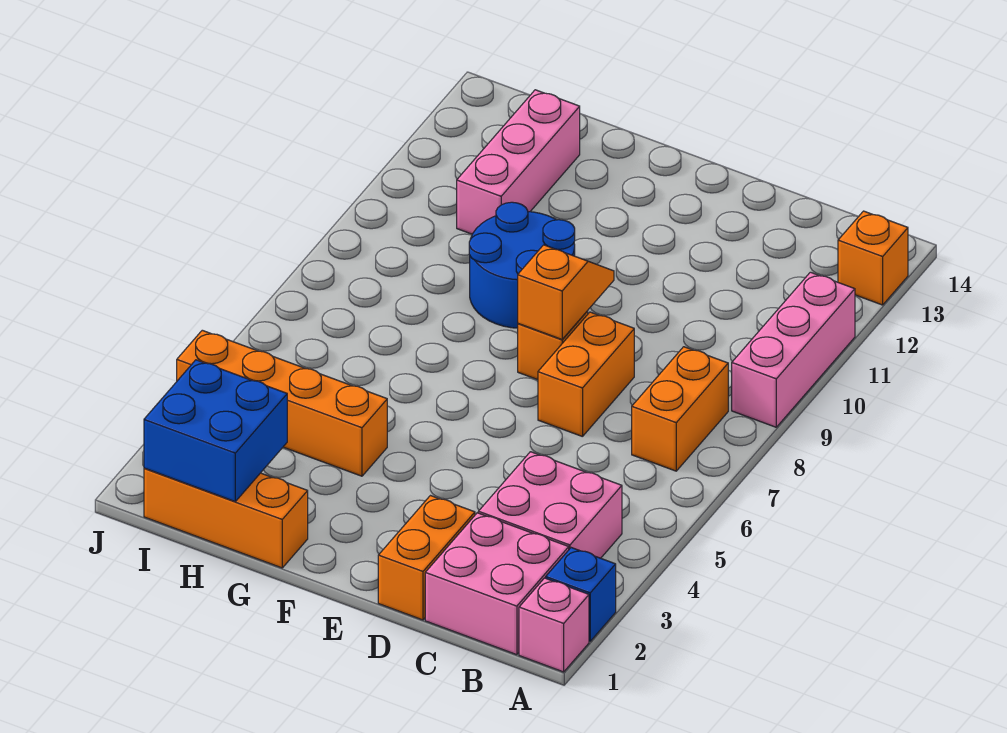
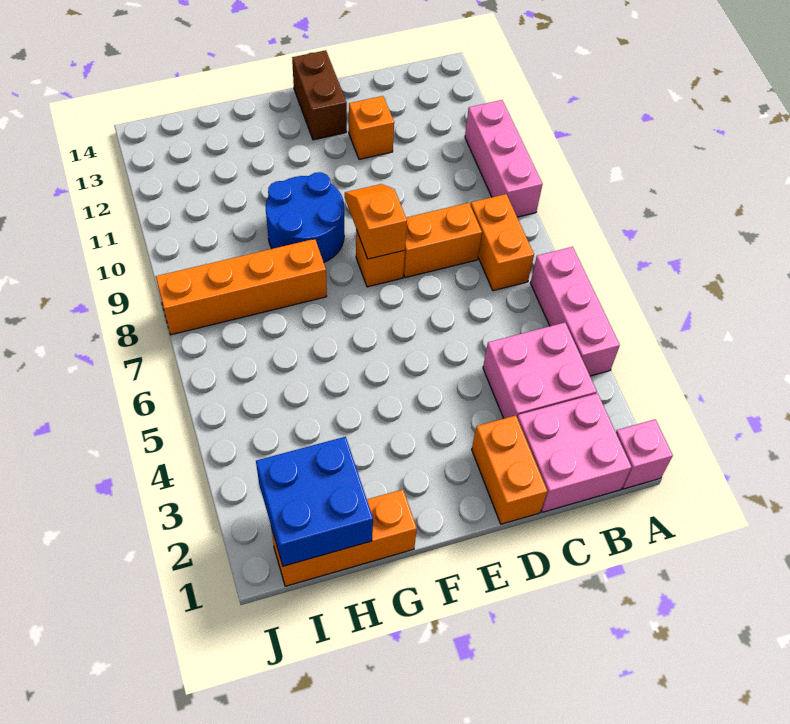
blue brick A2 level 1 -> none
orange brick A13 level 1 -> orange brick D12 level 1
orange brick D7:D8 level 1 -> orange brick C8:D8 level 1
none -> brown brick E13:E14 level 1
orange brick G4:J4 level 1 -> orange brick G8:J8 level 1
pink brick H11:H13 level 1 -> pink brick A4:A6 level 1

